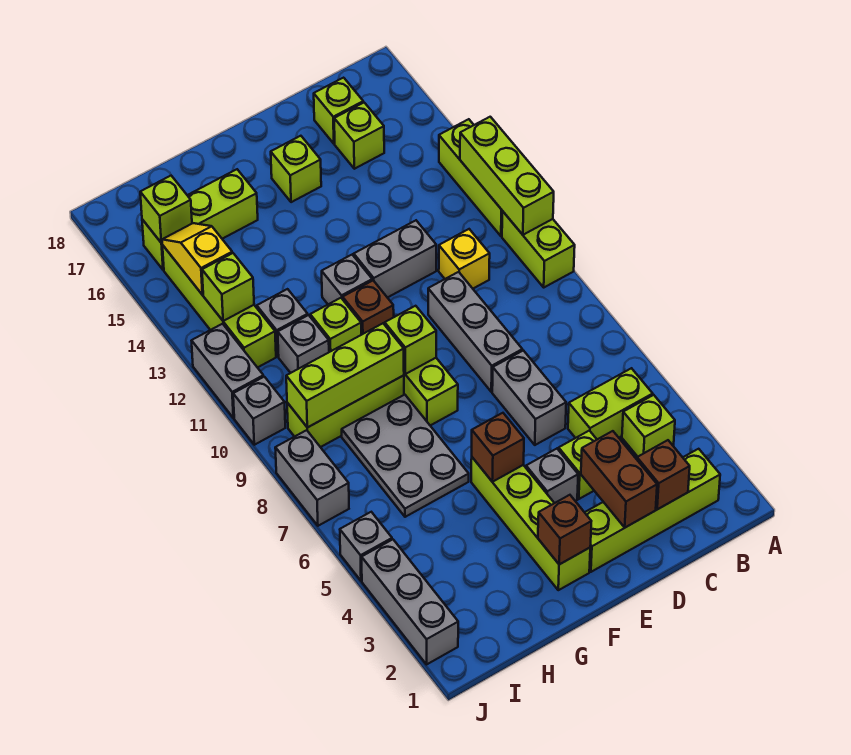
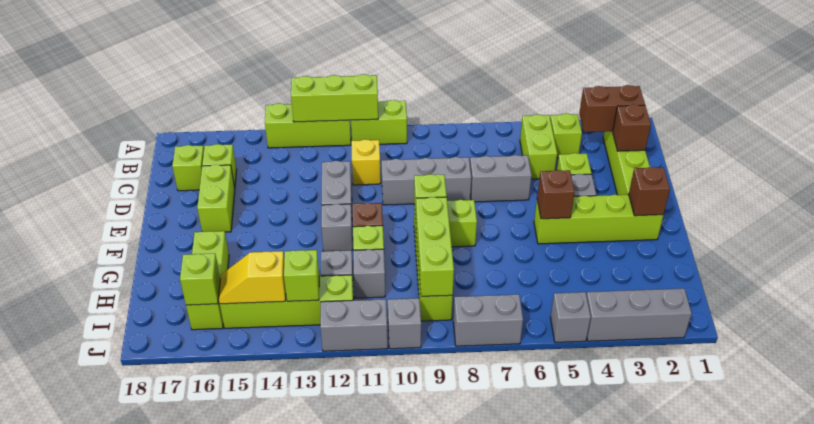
brown brick D2:D3 level 2 -> brown brick B2:B3 level 2
lime brick E16 level 1 -> lime brick D16:E16 level 1
grey plate G6:H8 level 1 -> none

